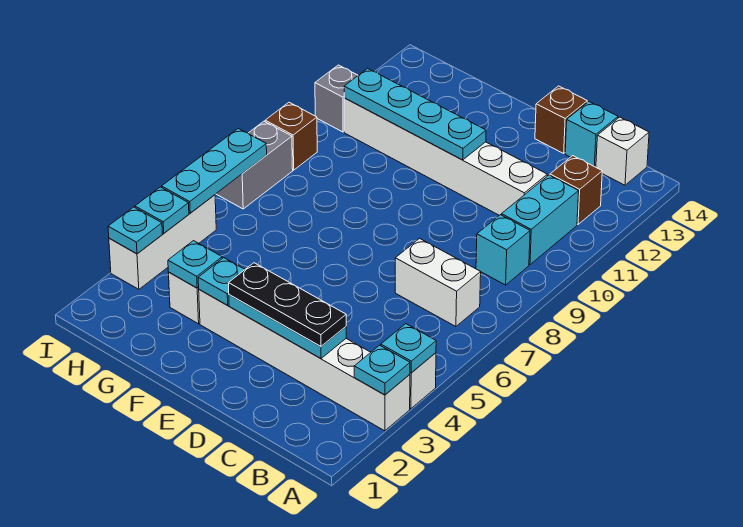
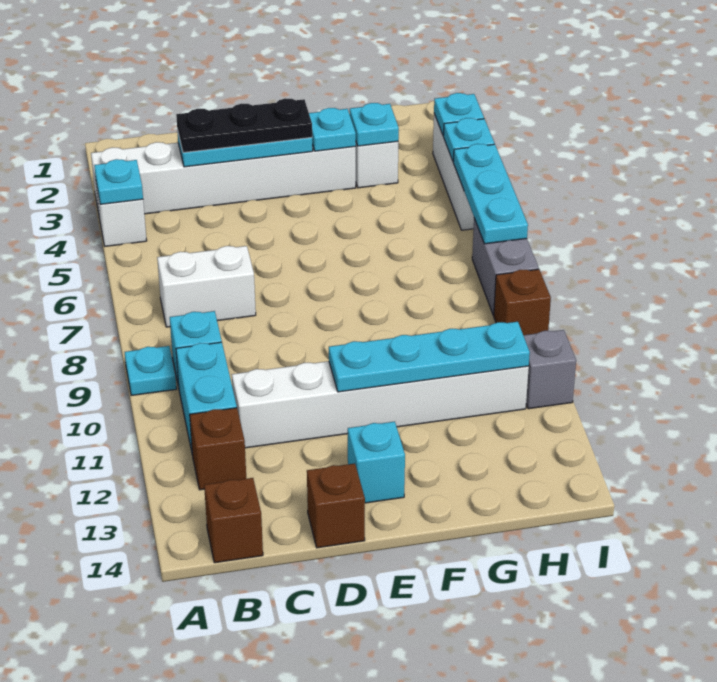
cyan plate A3 level 2 -> cyan plate A9 level 1
white brick B14 level 1 -> brown brick B14 level 1
cyan brick C14 level 1 -> cyan brick E13 level 1

